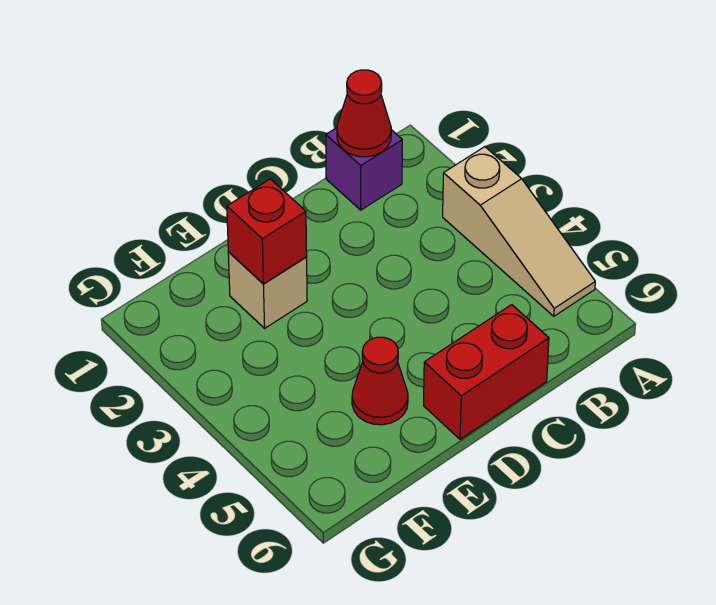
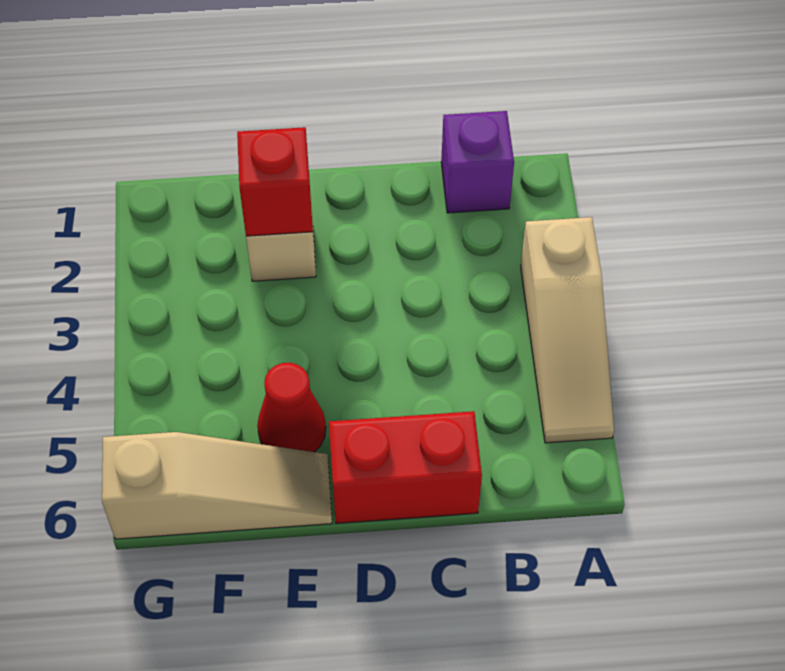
red cone B1 level 2 -> none
none -> tan slope E6:G6 level 1 top G

